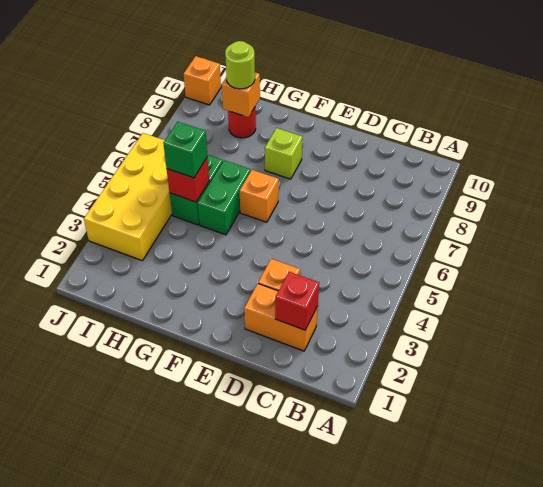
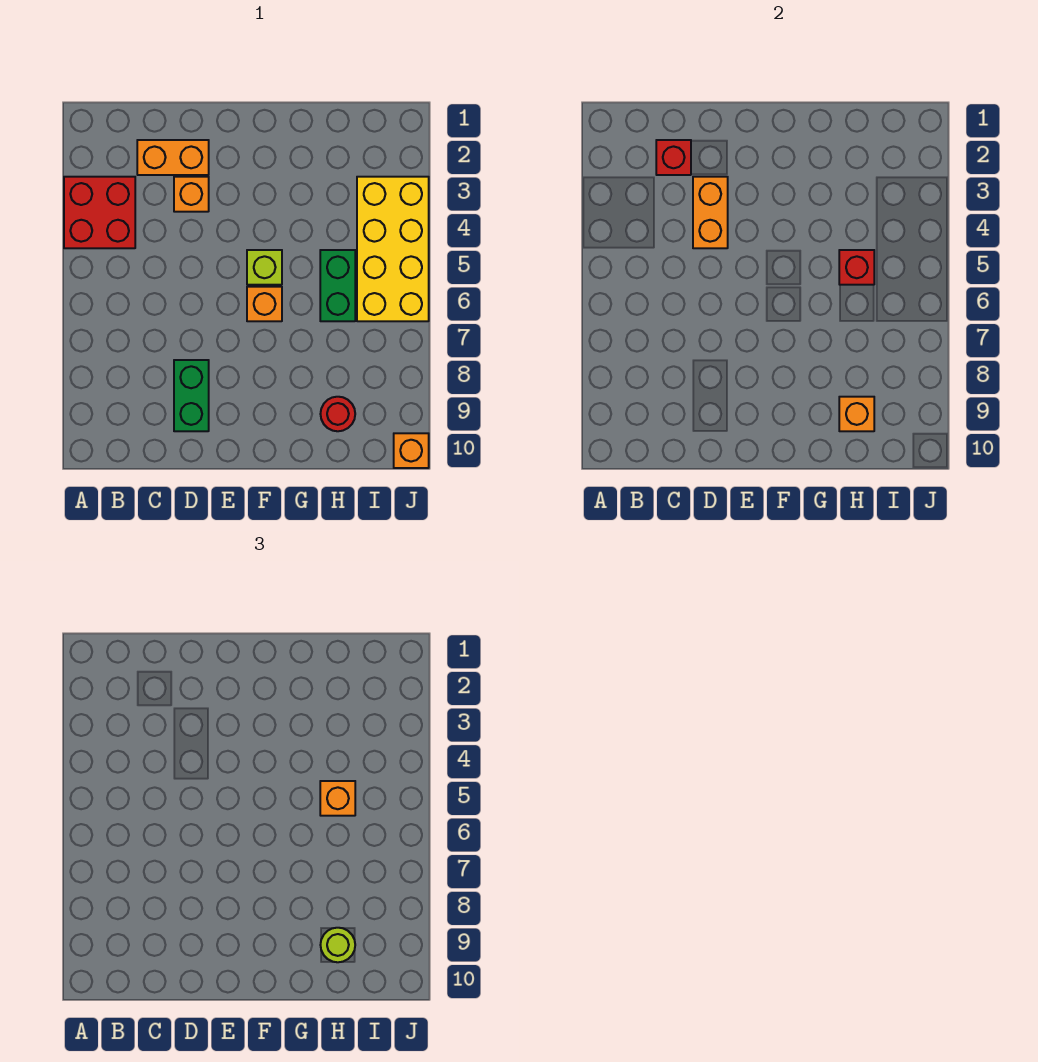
none -> red brick A3:B4 level 1
none -> orange brick D3:D4 level 2
lime brick F8 level 1 -> lime brick F5 level 1
green brick G5:G6 level 1 -> green brick D8:D9 level 1
green brick H5 level 3 -> orange brick H5 level 3

